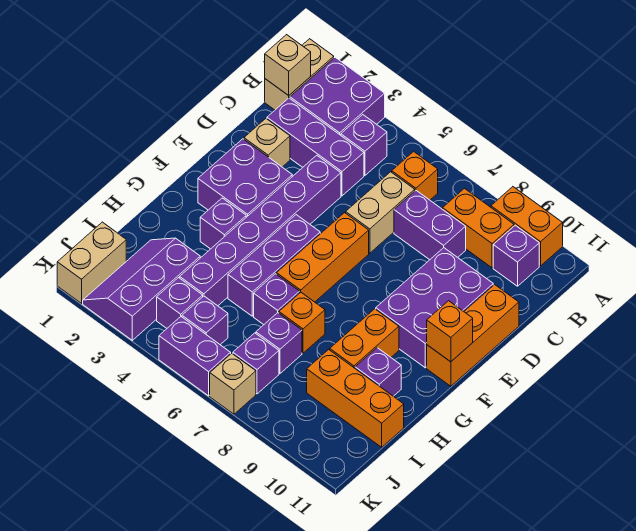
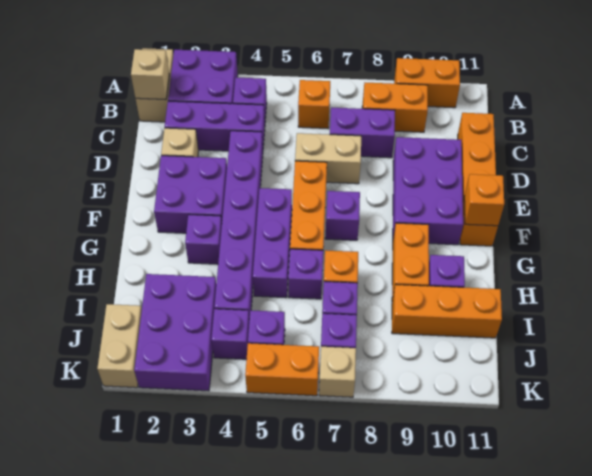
purple brick B10 level 1 -> purple brick F7 level 1
tan brick C6:D6 level 1 -> tan brick D6:D7 level 1
orange brick D11:F11 level 1 -> orange brick C11:F11 level 1
purple slope I2:K3 level 1 top 3 -> purple brick I2:K3 level 1
purple brick K5:K6 level 1 -> orange brick K5:K6 level 1

